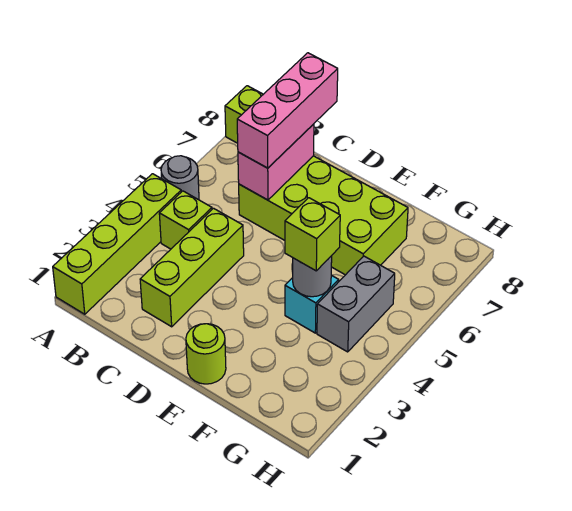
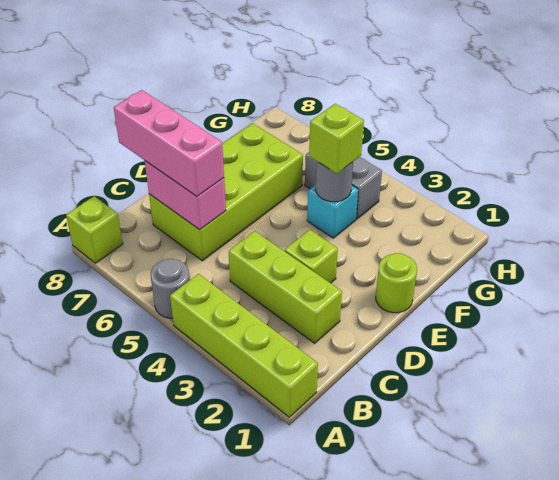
lime brick B4 level 1 -> lime brick D3 level 1

